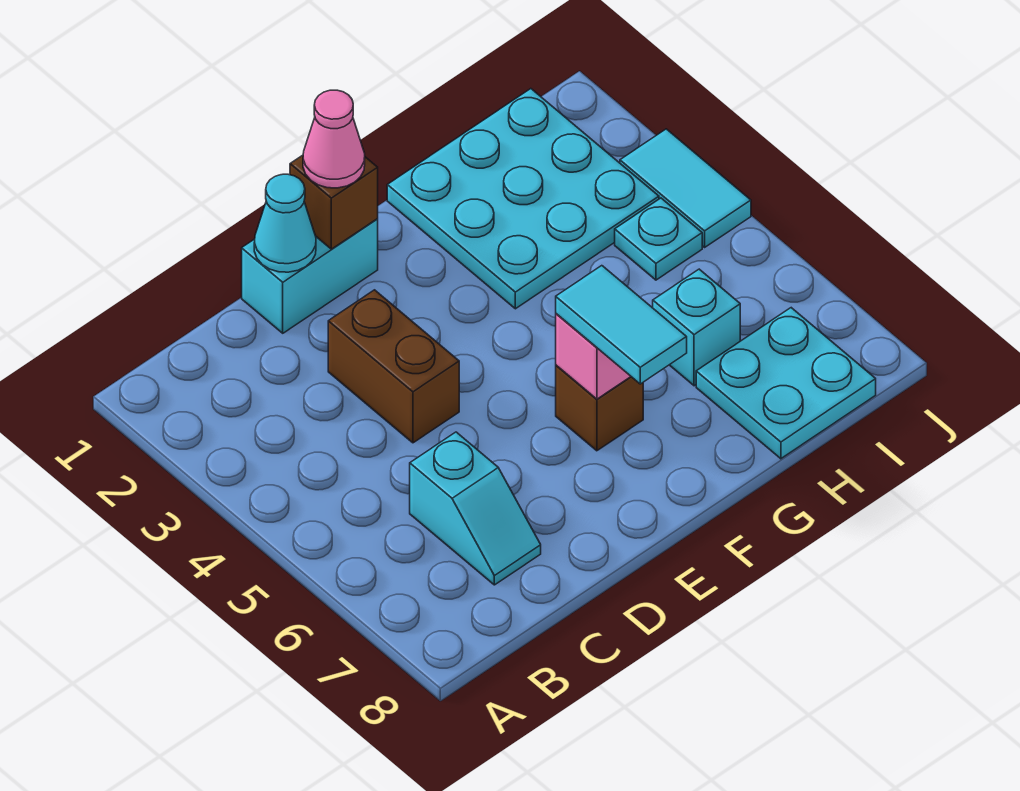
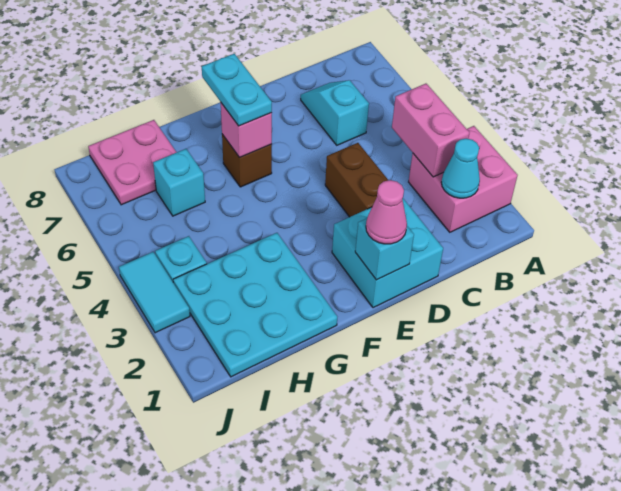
none -> pink brick A2:B3 level 1
none -> pink brick B3:B4 level 2
cyan brick D1:E1 level 1 -> cyan brick D1:E2 level 1
cyan cone D1 level 2 -> cyan cone B2 level 2
brown brick E1 level 2 -> cyan brick E1 level 2
cyan tile F6:F7 level 3 -> cyan plate F6:F7 level 3
cyan plate H7:I8 level 1 -> pink plate H7:I8 level 1

